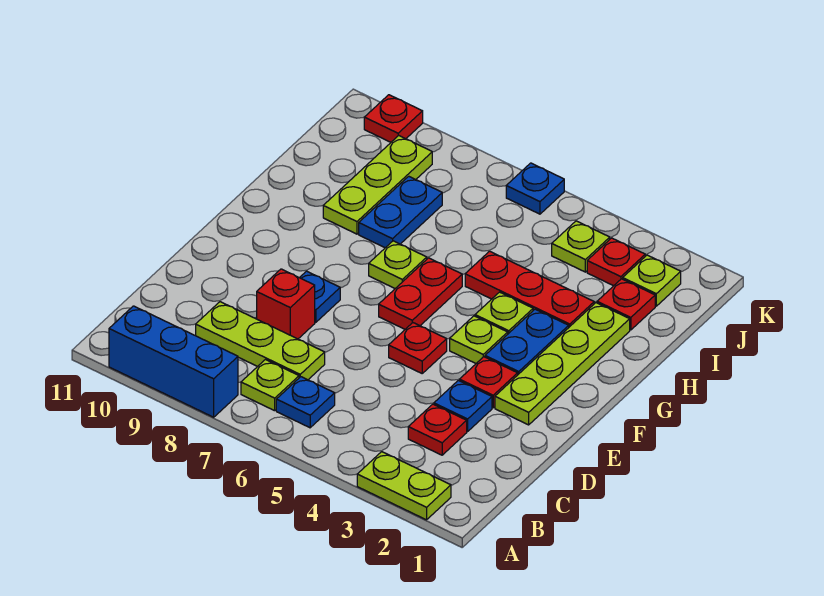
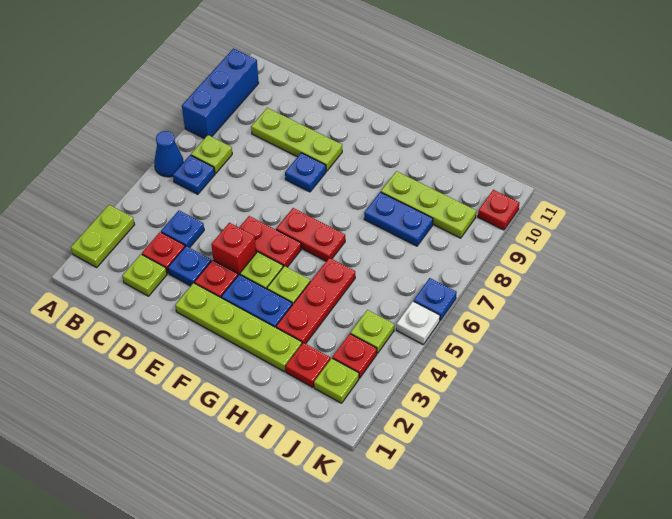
none -> blue cone A6 level 1
none -> blue plate C4 level 1
lime plate C7:C9 level 1 -> lime plate C9:E9 level 1
red brick D8 level 1 -> red brick E4 level 1
red plate E5 level 1 -> red plate E5:F5 level 1
lime plate G7 level 1 -> lime plate C2 level 1
none -> white plate K5 level 1

